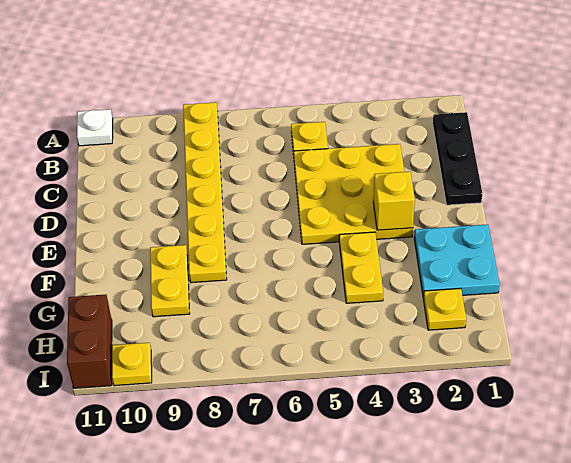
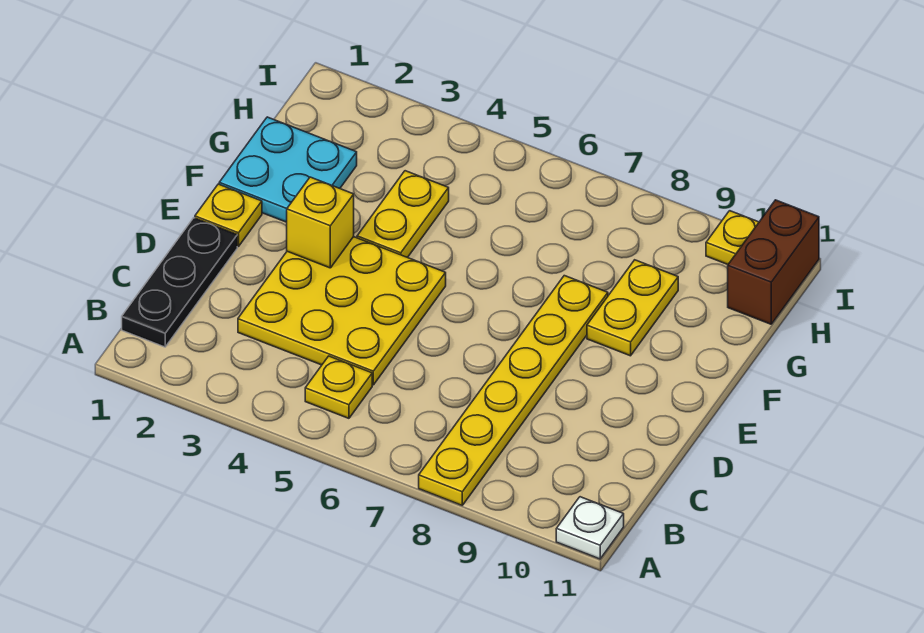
yellow plate H2 level 1 -> yellow plate E1 level 1

